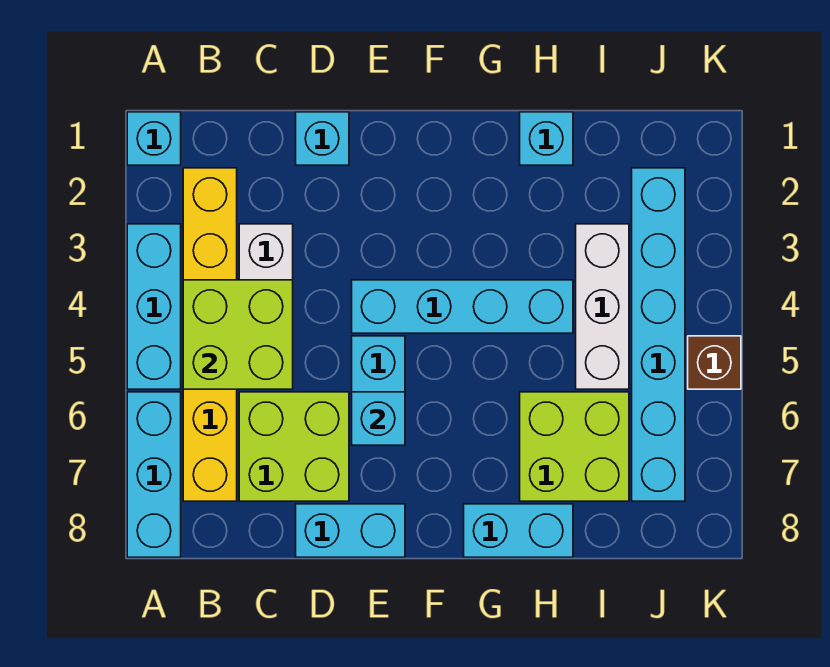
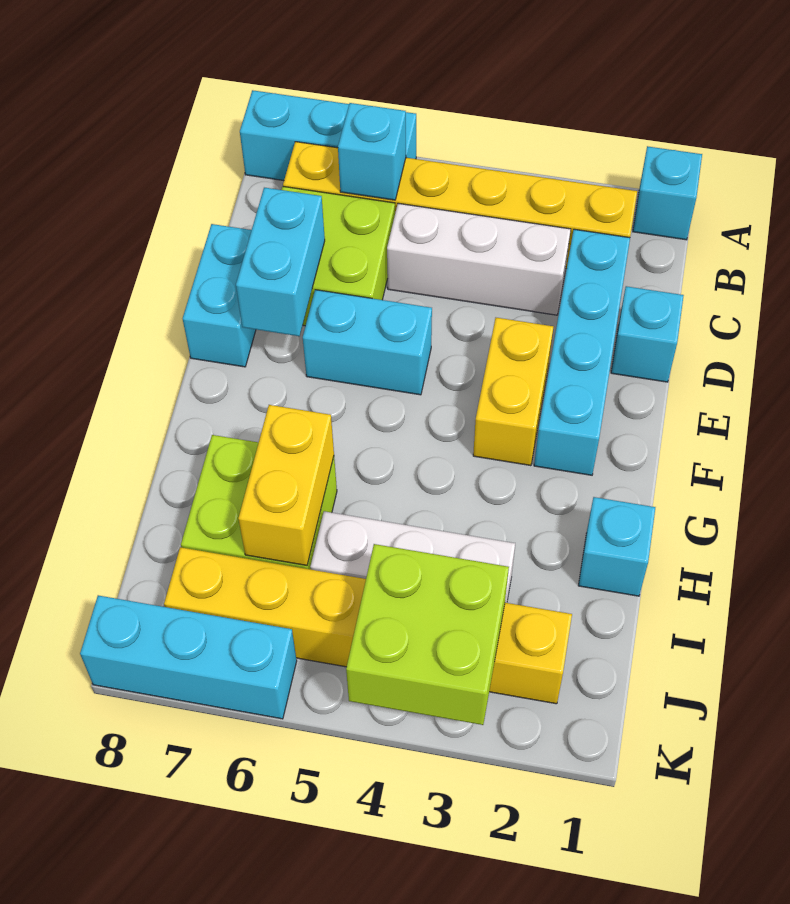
cyan brick A3:A5 level 1 -> cyan brick K6:K8 level 1
lime brick B4:C5 level 2 -> lime brick J3:K4 level 2
none -> yellow brick E3:F3 level 1
cyan brick E4:H4 level 1 -> cyan brick C2:F2 level 1
cyan brick E6 level 2 -> cyan brick B6 level 2
cyan brick G8:H8 level 1 -> cyan brick D7:E7 level 2
none -> yellow brick H6:I6 level 2
cyan brick J2:J7 level 1 -> yellow brick J2:J7 level 1
brown brick K5 level 1 -> none

